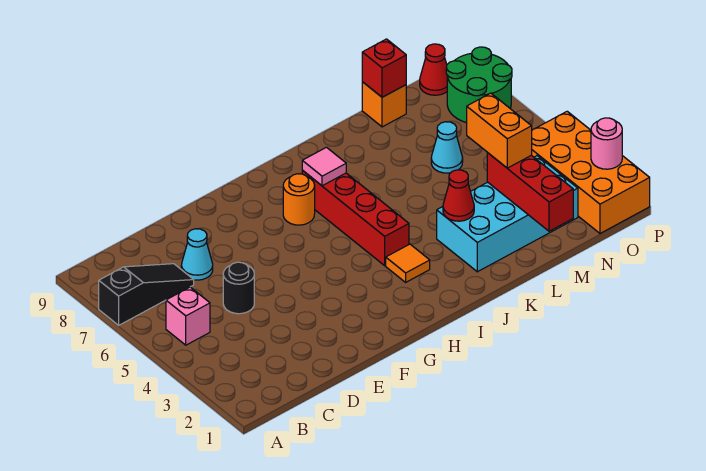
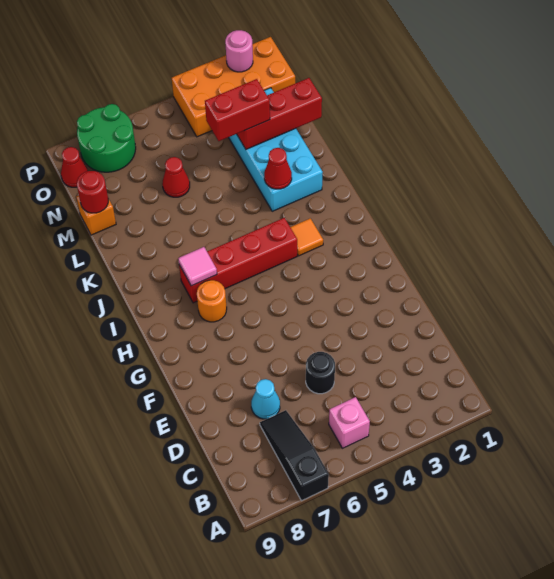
orange brick M3:M4 level 3 -> red brick M3:M4 level 3
cyan cone M6 level 1 -> red cone M6 level 1
red brick M9 level 2 -> red round brick M9 level 2

